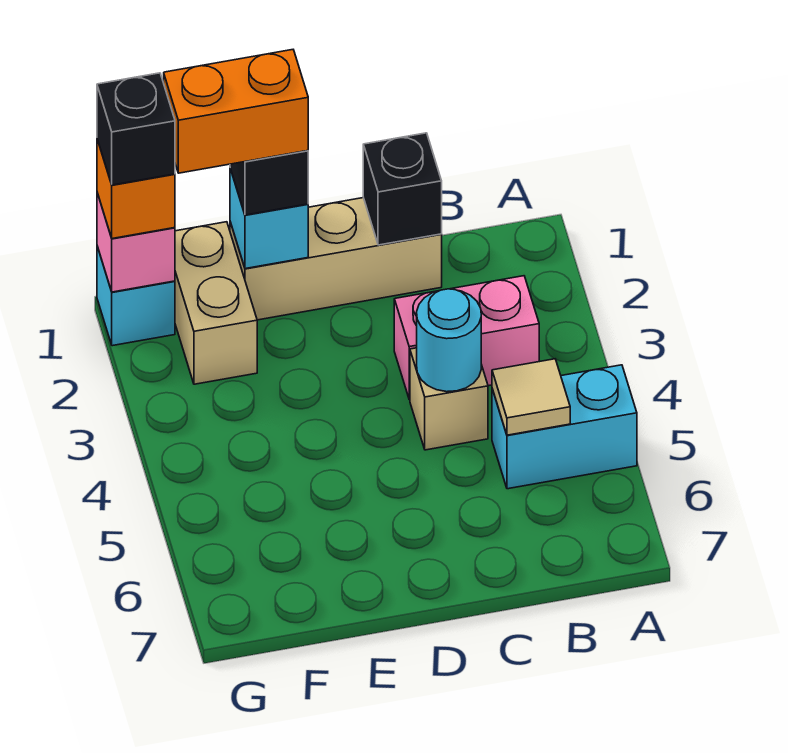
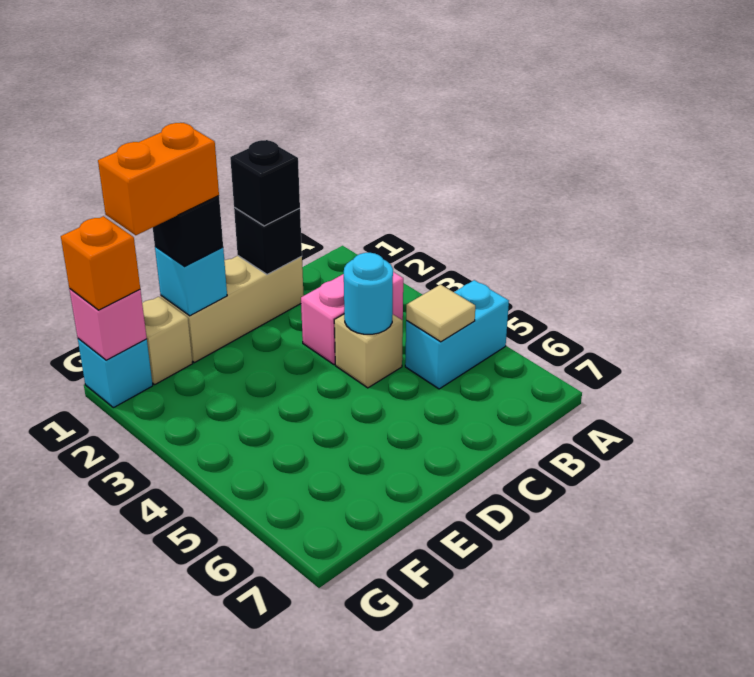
tan brick F1:F2 level 1 -> tan brick F1 level 1
black brick G1 level 4 -> black brick C1 level 3

